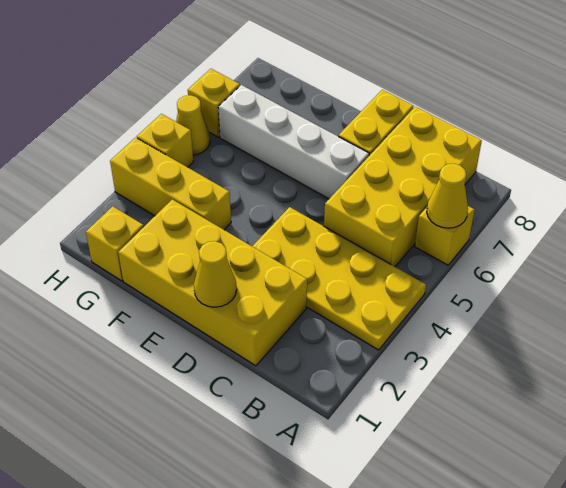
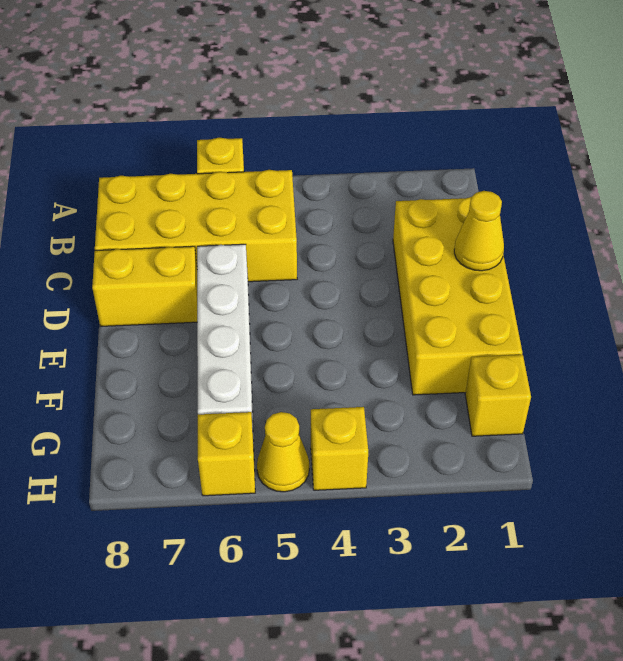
yellow plate A3:D4 level 1 -> none
yellow cone A6 level 2 -> none
yellow brick F3:H3 level 1 -> none

